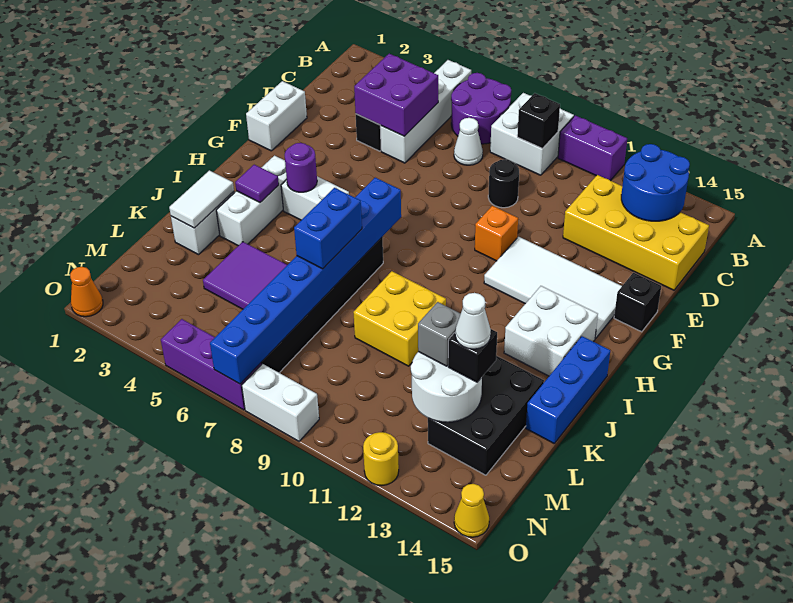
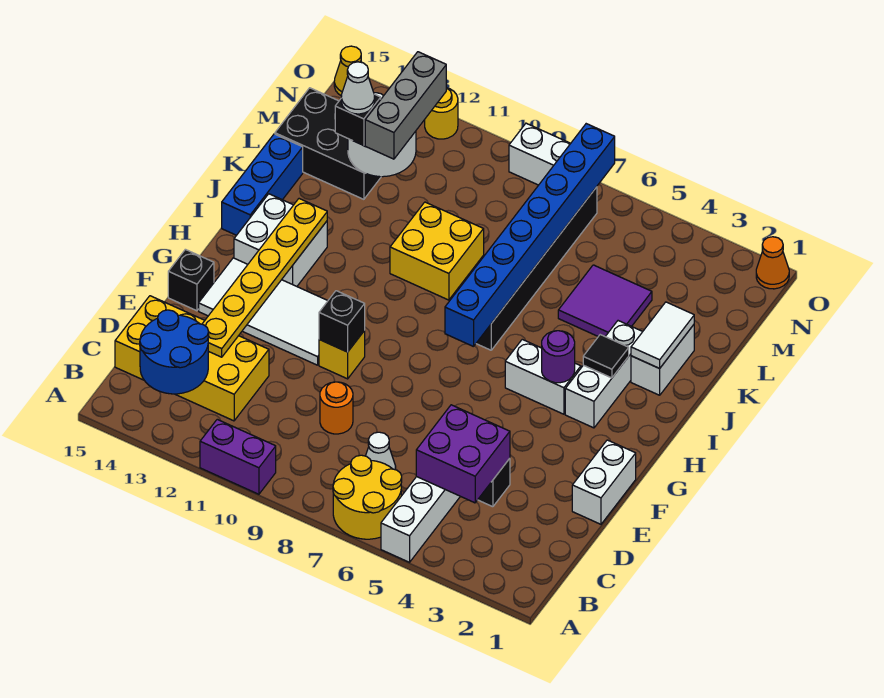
purple round brick A6:B7 level 1 -> yellow round brick A6:B7 level 1
white brick A8:B9 level 1 -> none
black brick B9 level 2 -> black brick F10 level 2
black round brick D9 level 1 -> orange round brick D9 level 1
none -> yellow plate D13:I13 level 2
orange brick F10 level 1 -> yellow brick F10 level 1
purple tile I3 level 2 -> black tile I3 level 2
blue brick J7:K7 level 3 -> none
black brick K13:M14 level 1 -> black brick L13:M15 level 1
grey brick L12 level 3 -> grey brick L12:N12 level 3
purple brick O5:O7 level 1 -> none

